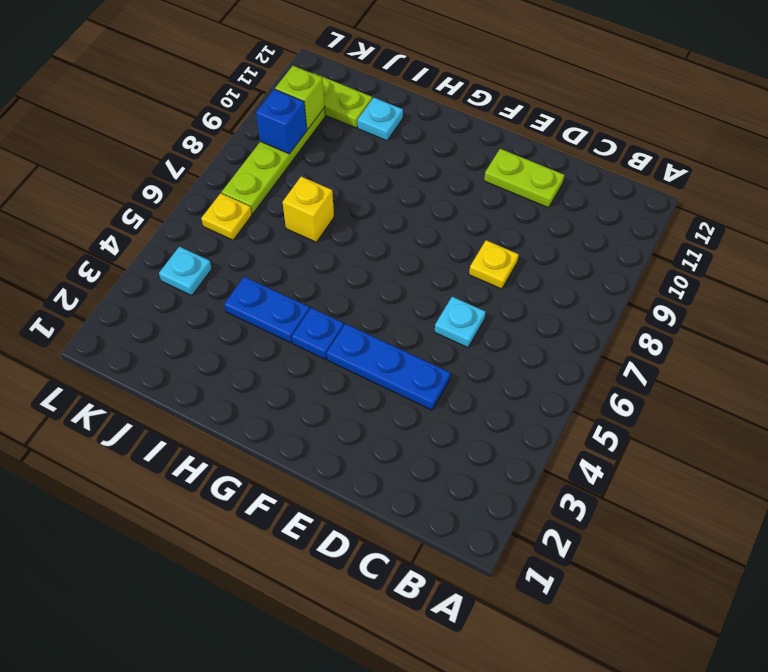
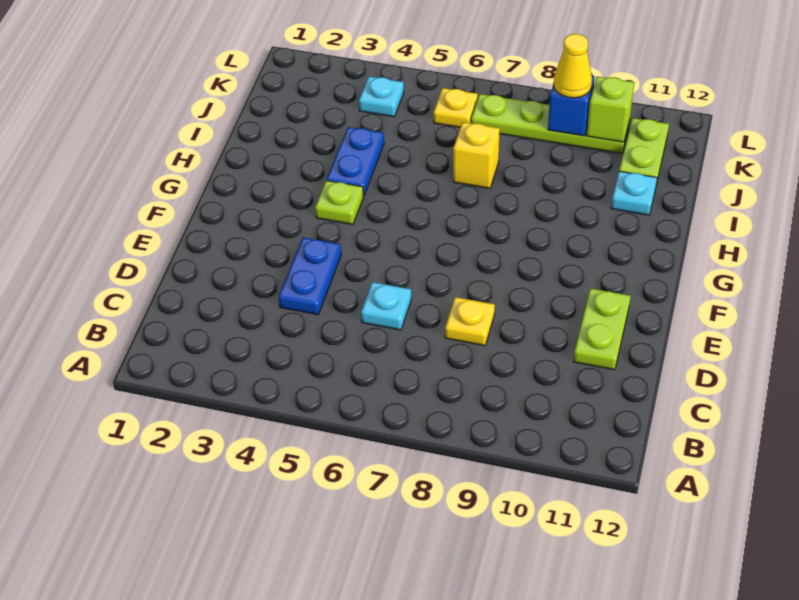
blue plate D4:F4 level 1 -> blue plate D4:E4 level 1
blue plate G4 level 1 -> lime plate G4 level 1
none -> yellow cone K9 level 3

